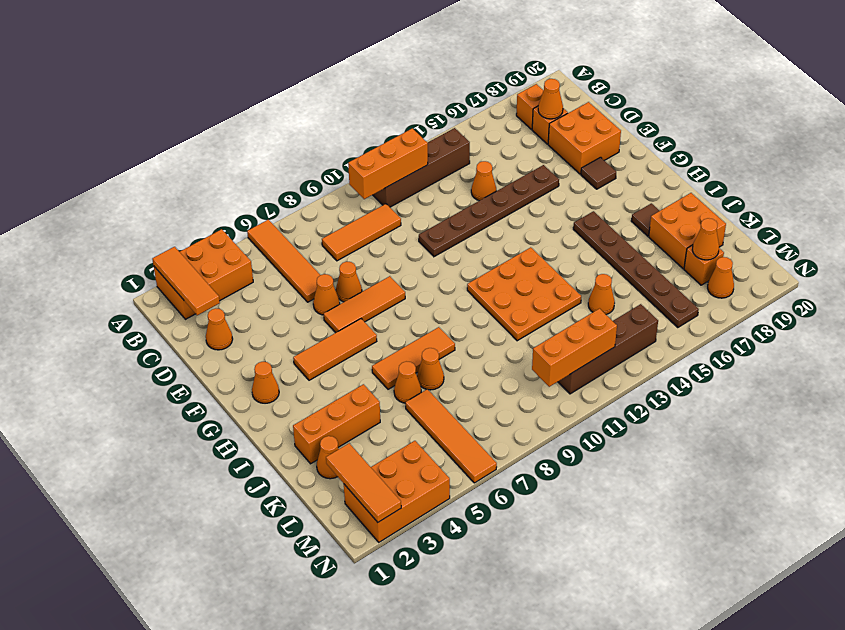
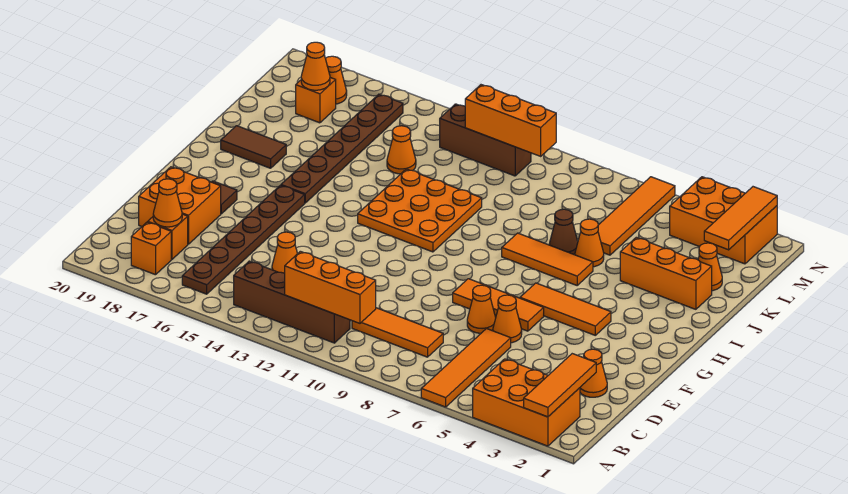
brown plate E11:E16 level 1 -> brown plate B16:G16 level 1
orange cone G2 level 1 -> none
brown tile I18 level 1 -> brown tile I18:I19 level 1
orange cone J7 level 1 -> brown cone J7 level 1
orange brick J18:K19 level 1 -> none
brown brick M11:M14 level 1 -> brown brick M11:M13 level 1

